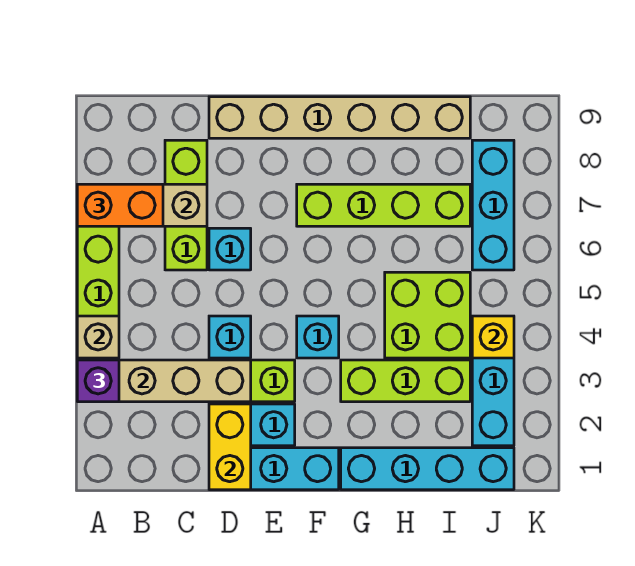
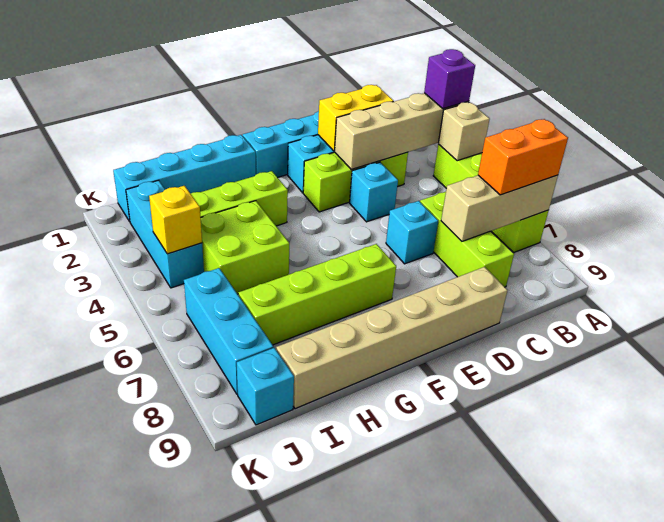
yellow brick D1:D2 level 2 -> yellow brick C2:D2 level 2
cyan brick F4 level 1 -> cyan brick J9 level 1

